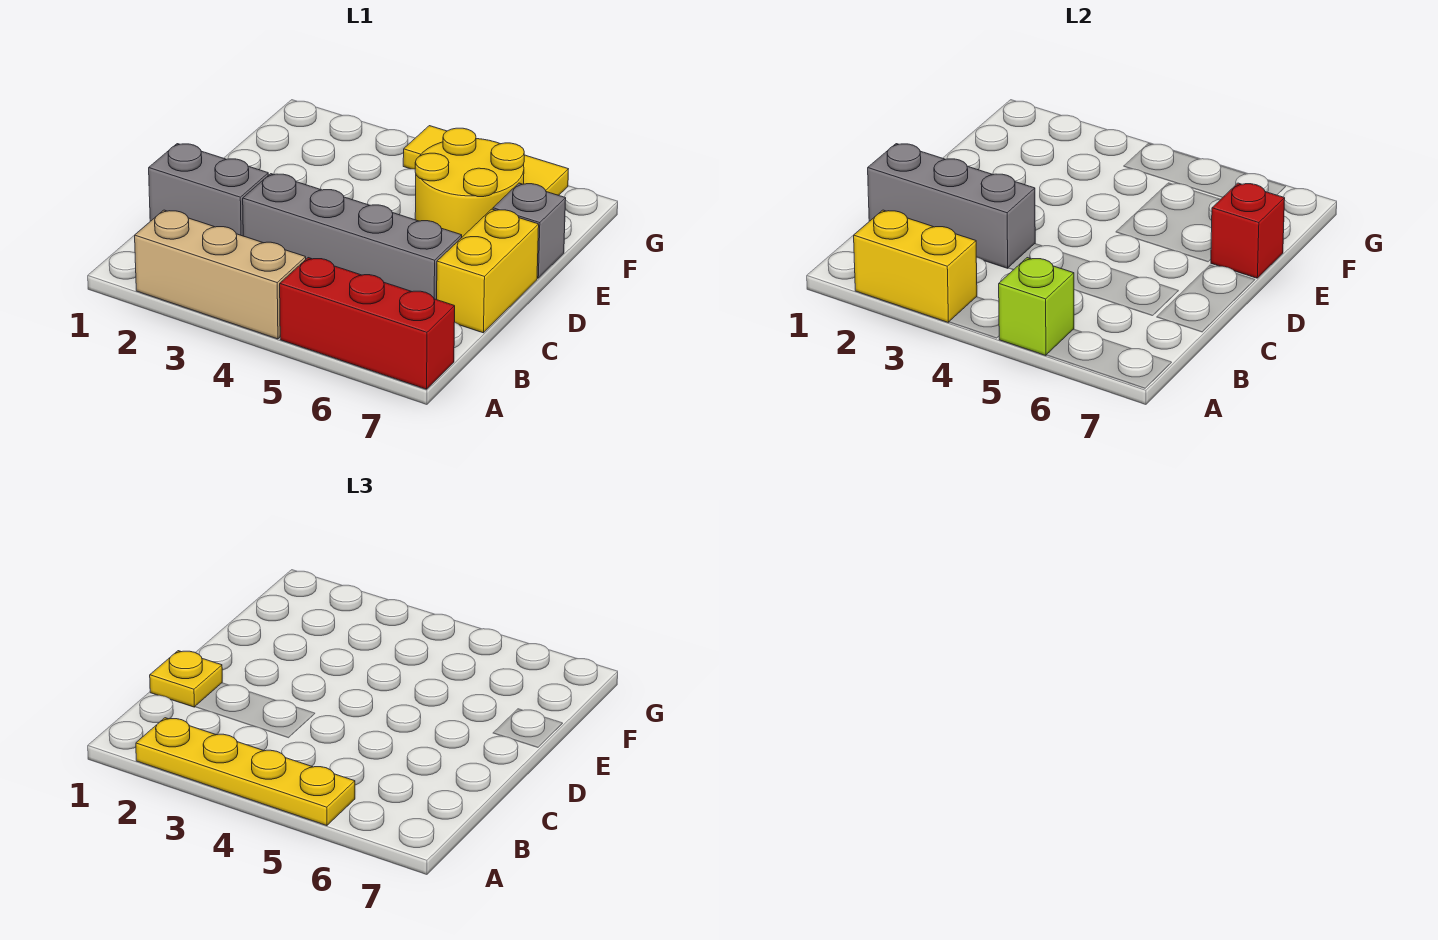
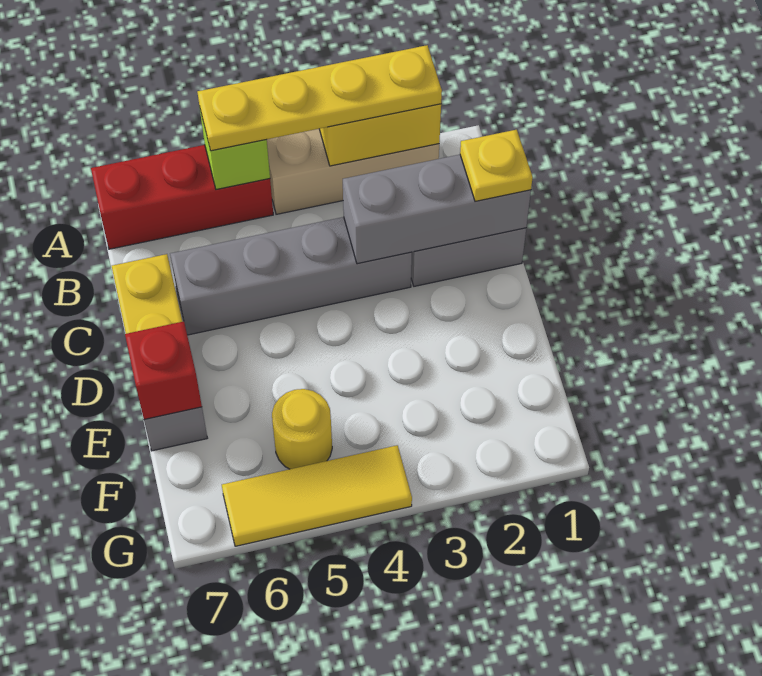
yellow round brick E5:F6 level 1 -> yellow round brick F5 level 1

